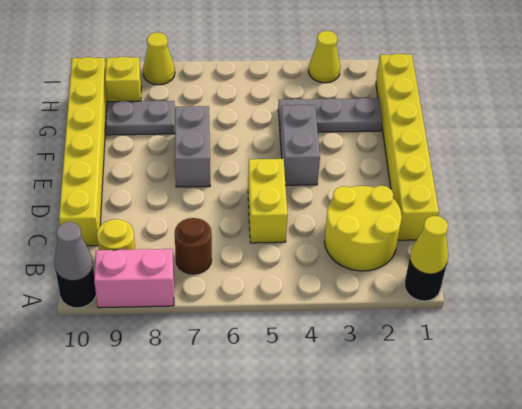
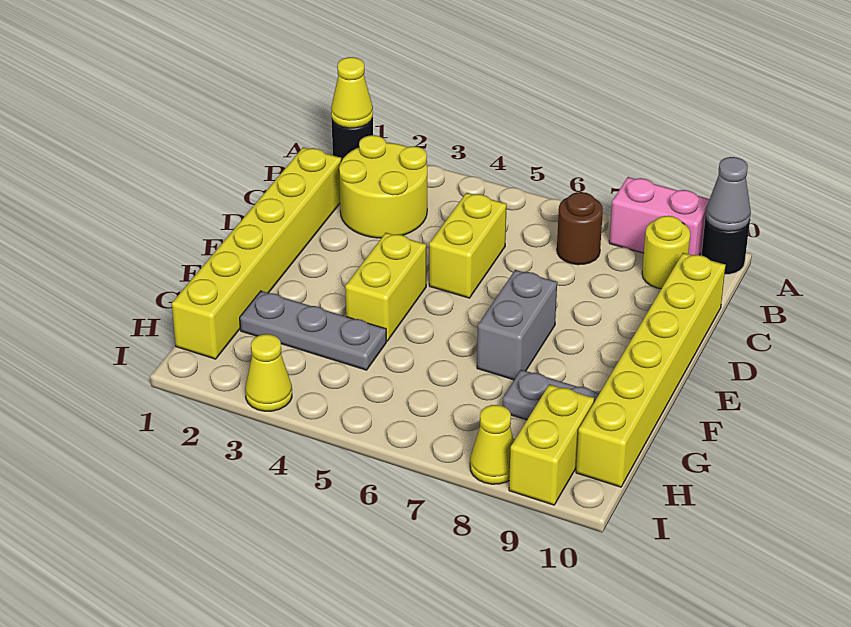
grey brick E4:F4 level 1 -> yellow brick E4:F4 level 1
yellow brick H9 level 1 -> yellow brick H9:I9 level 1

